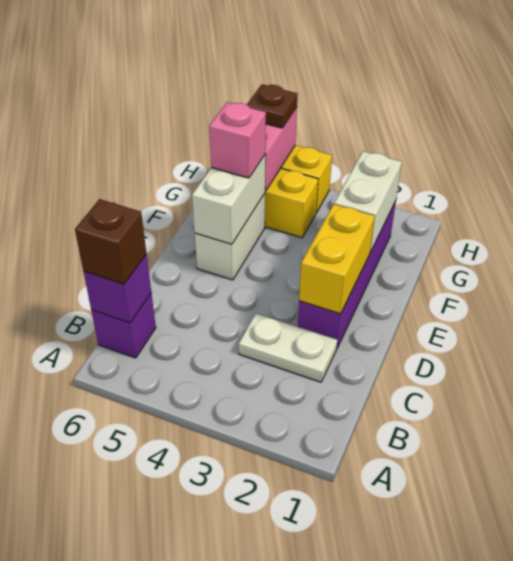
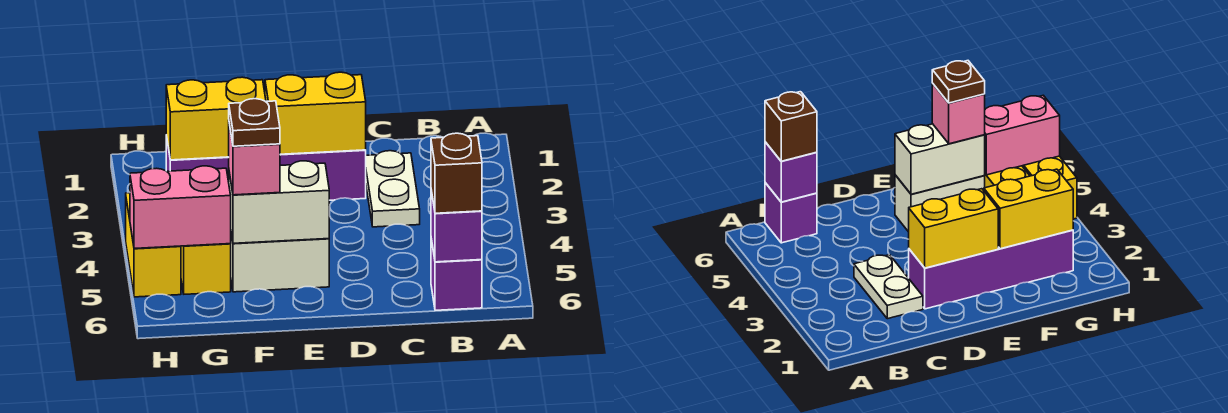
white brick F2:G2 level 2 -> yellow brick F2:G2 level 2
brown plate H5 level 3 -> brown plate F5 level 4

